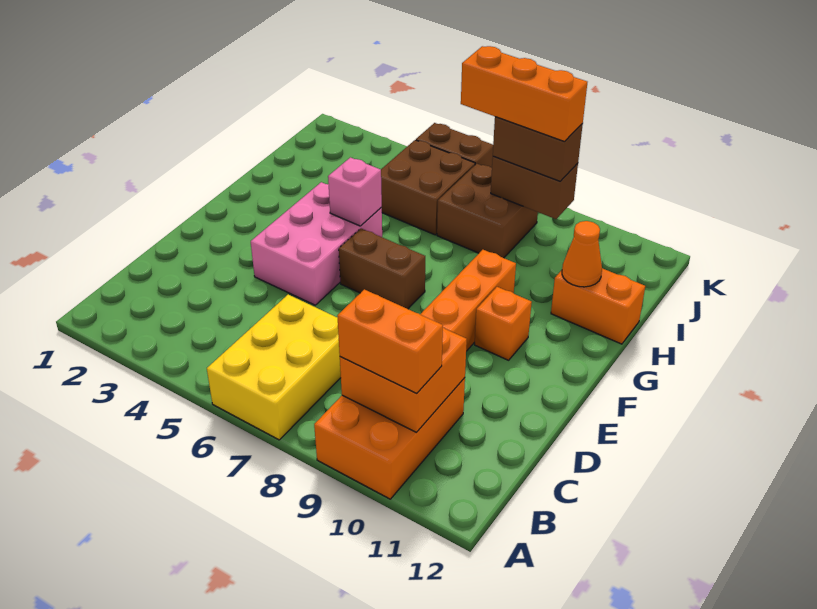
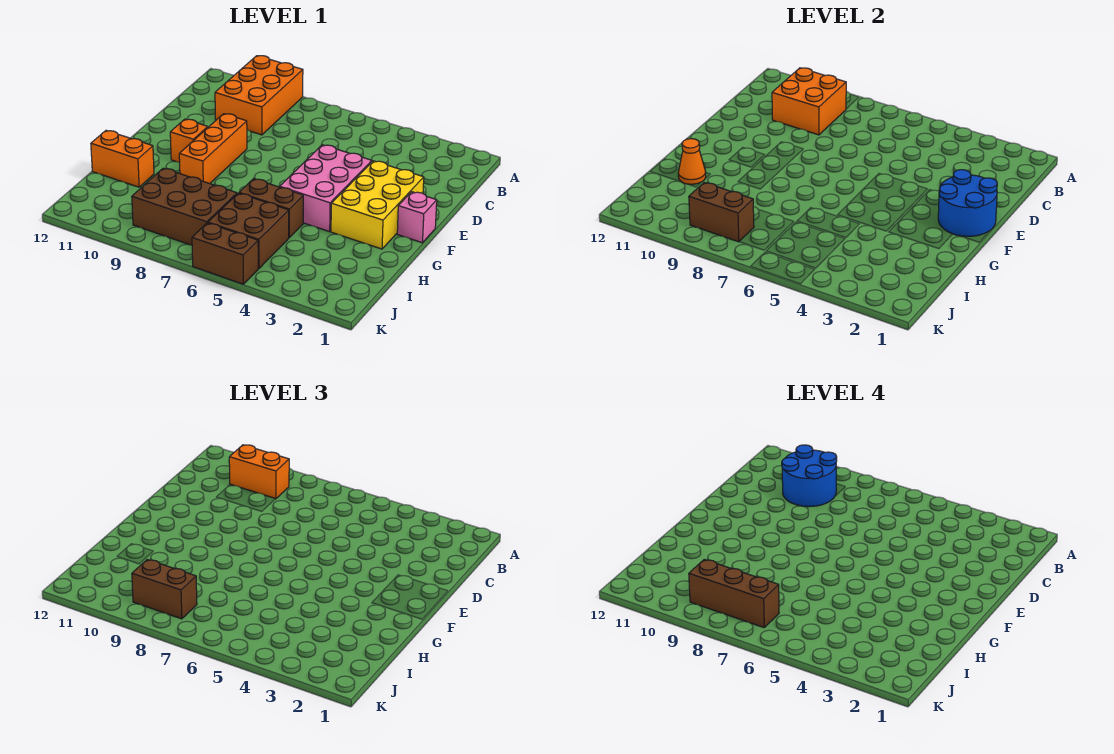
yellow brick A6:C7 level 1 -> yellow brick E2:G3 level 1
none -> blue round brick B9:C10 level 4
none -> blue round brick E1:F2 level 2
brown brick F6:F7 level 1 -> brown brick H5:H6 level 1
pink brick G5 level 2 -> pink brick F1 level 1
brown brick I7:J8 level 1 -> brown brick I7:J9 level 1
orange brick J7:J9 level 4 -> brown brick J7:J9 level 4

